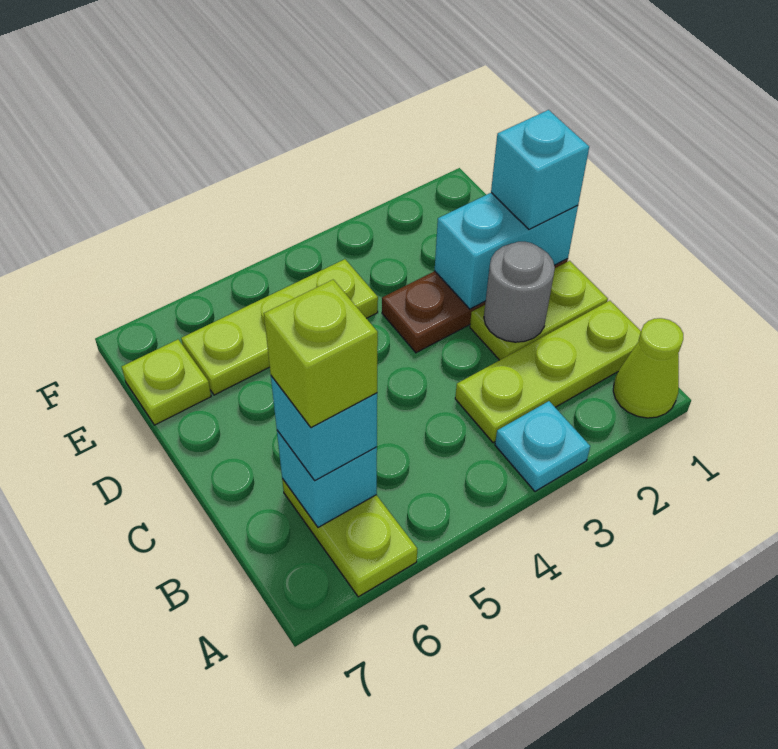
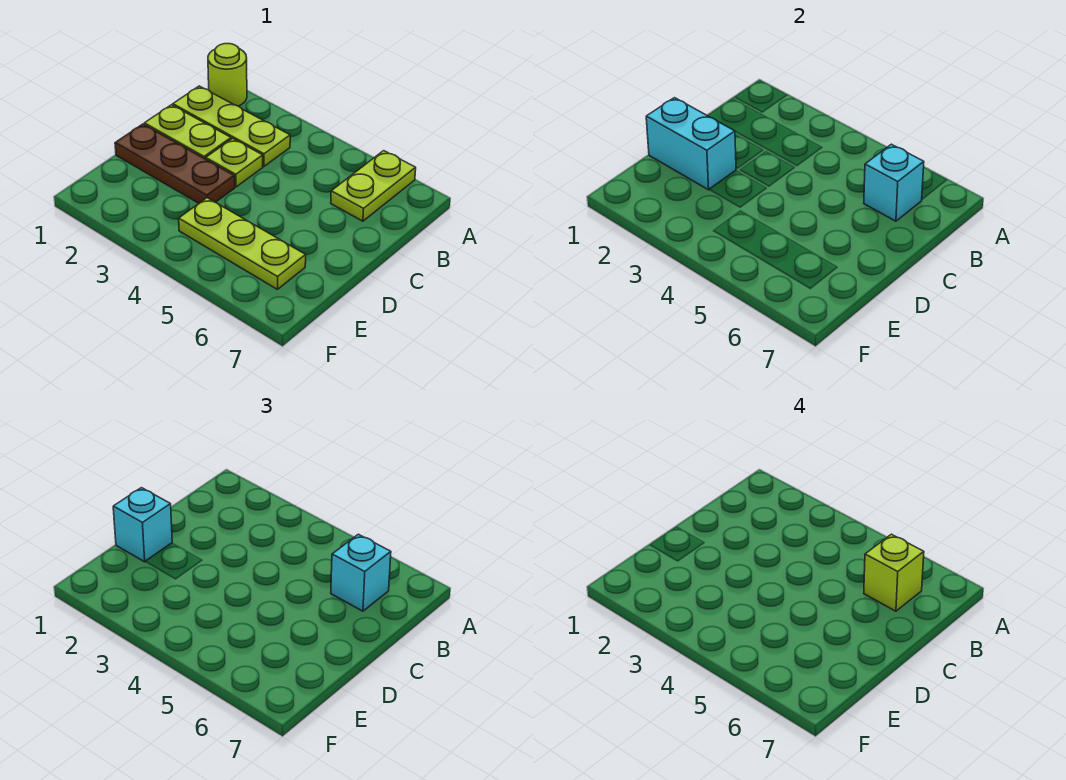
lime cone A1 level 1 -> lime round brick A1 level 1
cyan plate A3 level 1 -> none
grey round brick C2 level 2 -> none
lime plate E7 level 1 -> lime plate C3 level 1

